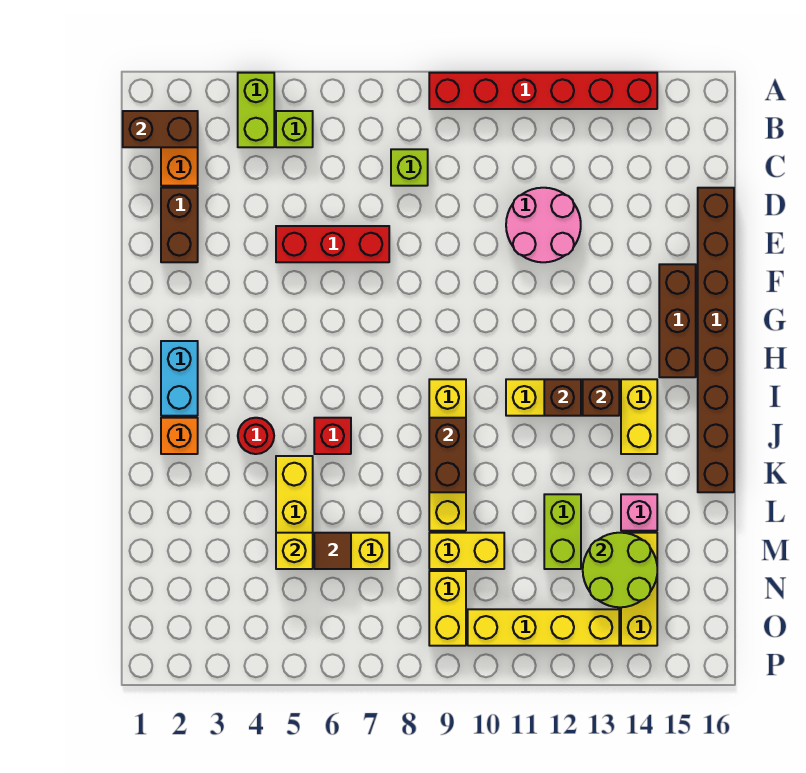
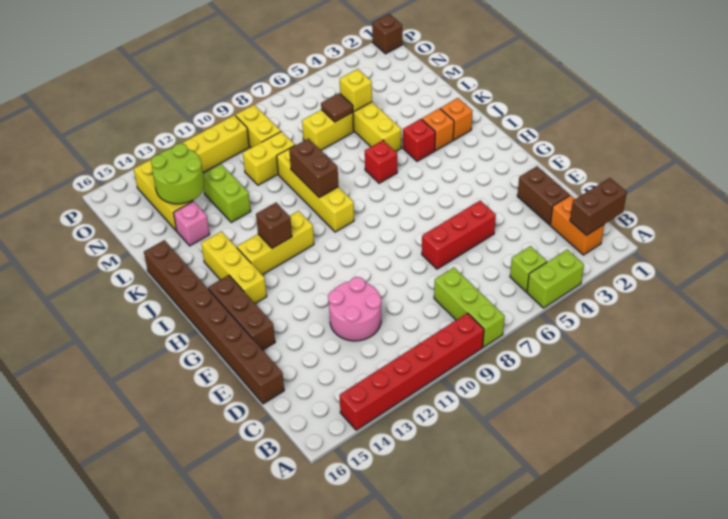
lime brick A4:B4 level 1 -> lime brick A4:A5 level 1
lime brick C8 level 1 -> lime brick A8:C8 level 1
cyan brick H2:I2 level 1 -> none
brown brick I13 level 2 -> brown brick P1 level 1
yellow brick I14:J14 level 1 -> yellow brick H14:J14 level 1
none -> orange brick J3 level 1
red round brick J4 level 1 -> red brick J4 level 1

